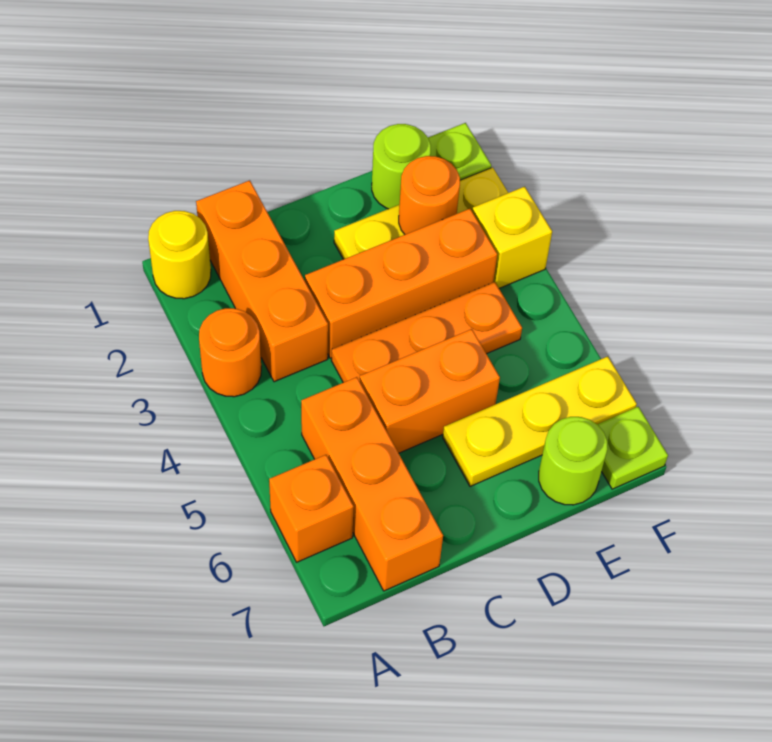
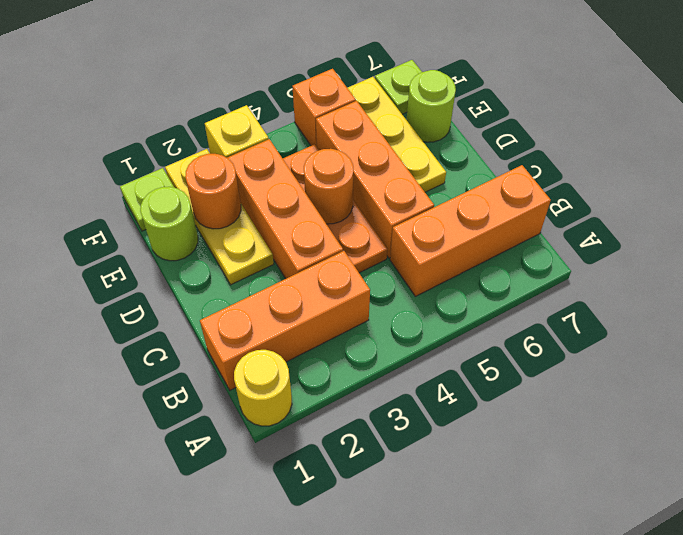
orange round brick A3 level 1 -> orange round brick D4 level 2
orange brick A6 level 1 -> orange brick F5 level 1
orange brick C5:D5 level 1 -> orange brick C5:E5 level 1

